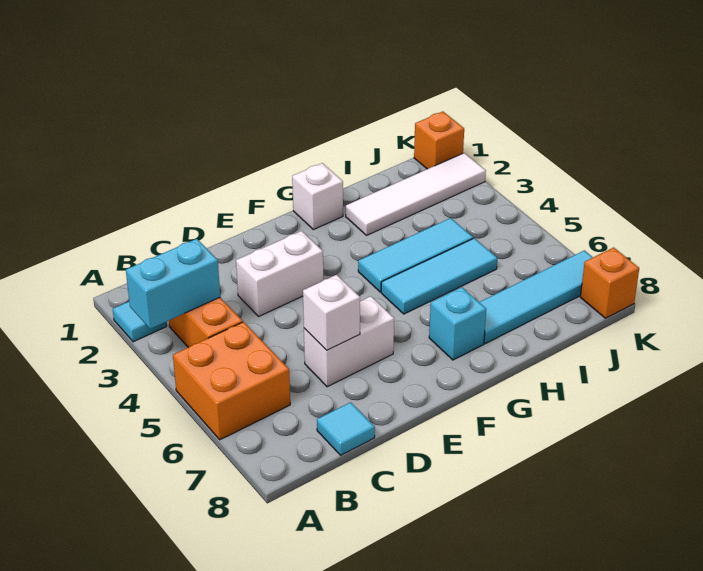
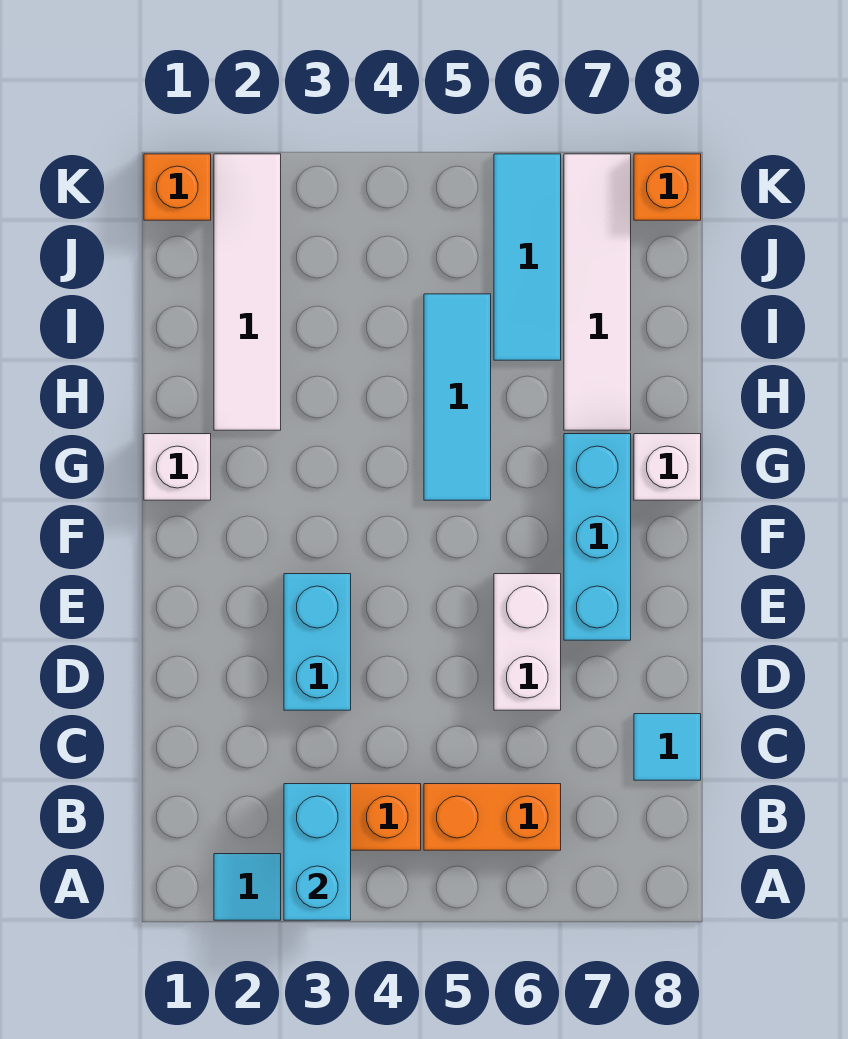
orange brick A5:B6 level 1 -> orange brick B5:B6 level 1
white brick D3:E3 level 1 -> cyan brick D3:E3 level 1
white brick D6 level 2 -> white brick G8 level 1
cyan tile G4:I4 level 1 -> cyan tile I6:K6 level 1
cyan brick G7 level 1 -> cyan brick E7:G7 level 1
cyan tile H7:K7 level 1 -> white tile H7:K7 level 1

